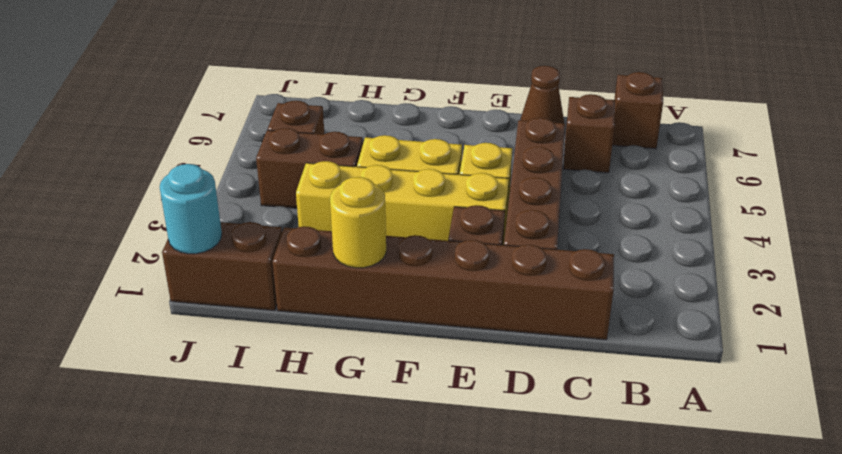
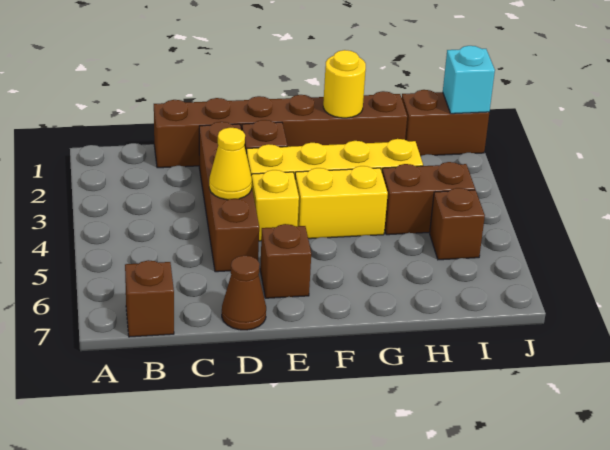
brown brick C6 level 1 -> brown brick E6 level 1
none -> yellow cone D4 level 2
cyan round brick J1 level 2 -> cyan brick J1 level 2

